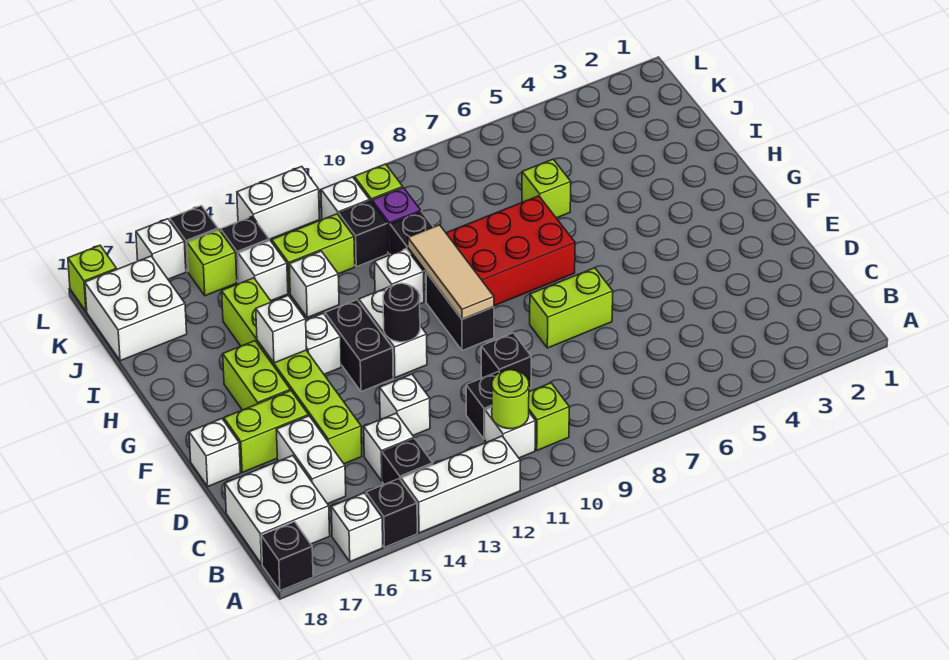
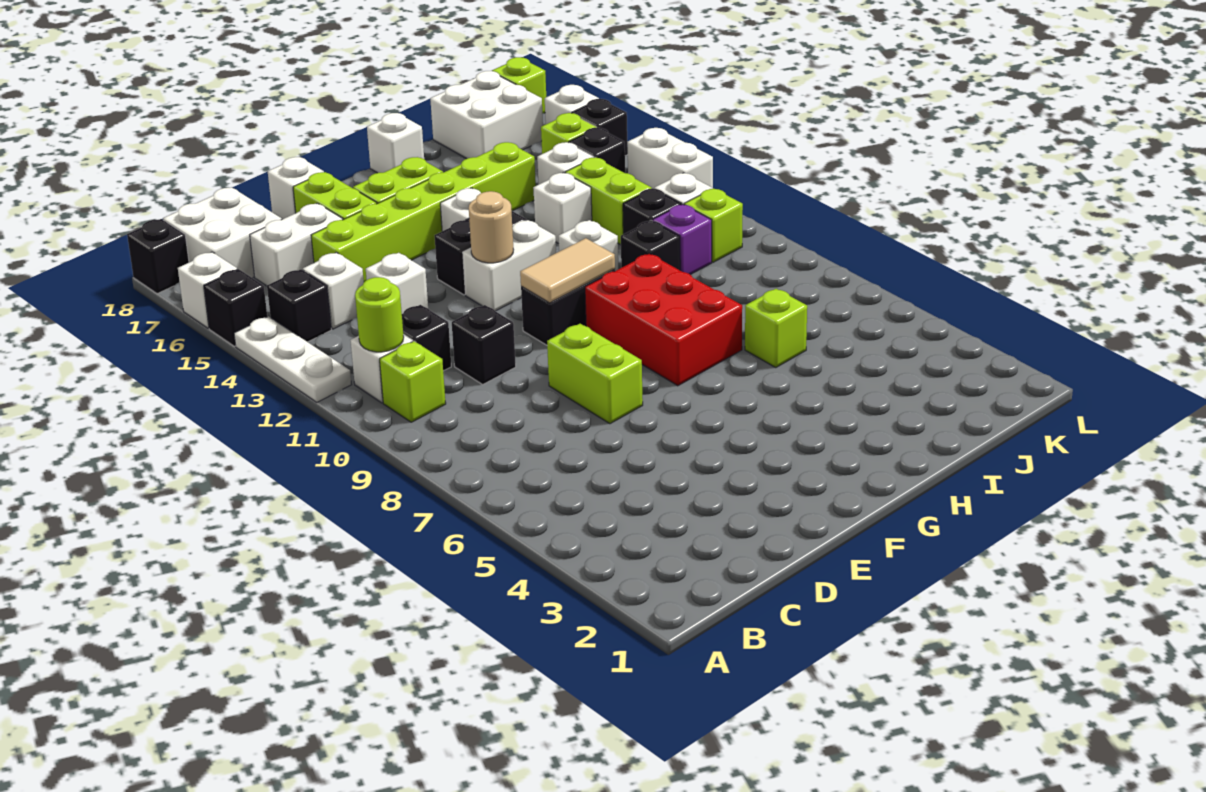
white brick A12:A14 level 1 -> white plate A12:A14 level 1
tan tile F10:H10 level 2 -> tan tile F10:G10 level 2
black round brick F12 level 2 -> tan round brick F12 level 2
white brick G15 level 2 -> white brick H18 level 1

